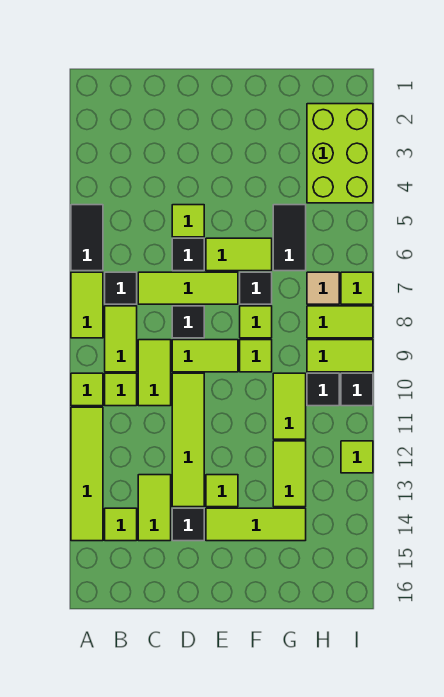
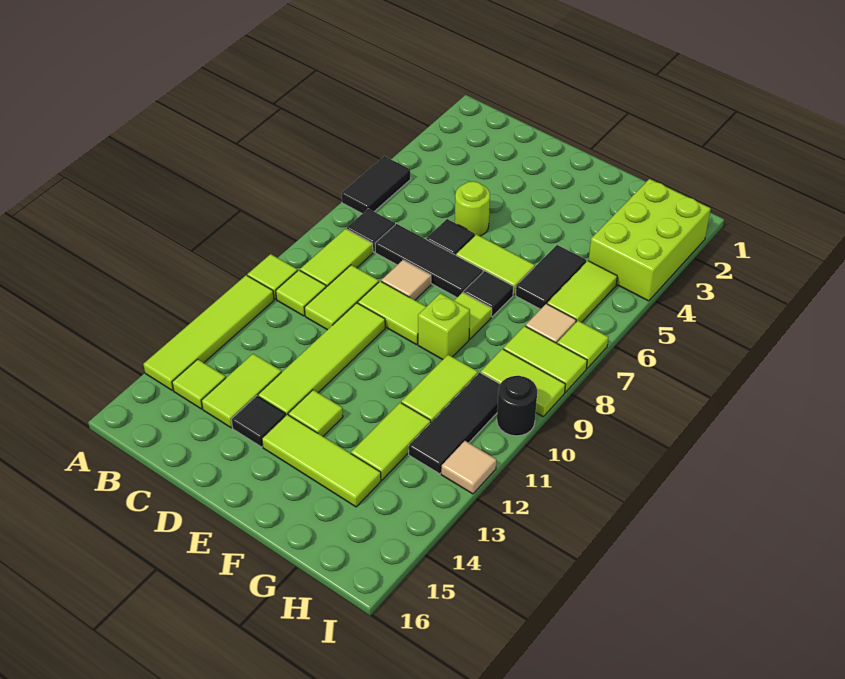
lime tile A7:A8 level 1 -> lime tile H5:H6 level 1
lime tile C7:E7 level 1 -> black tile C7:E7 level 1
lime tile D5 level 1 -> lime round brick D5 level 1
black tile D8 level 1 -> tan tile D8 level 1
lime tile F9 level 1 -> lime brick F9 level 1
black tile H10 level 1 -> black tile H10:H12 level 1
black tile I10 level 1 -> black round brick I10 level 1
lime tile I12 level 1 -> tan tile I12 level 1

